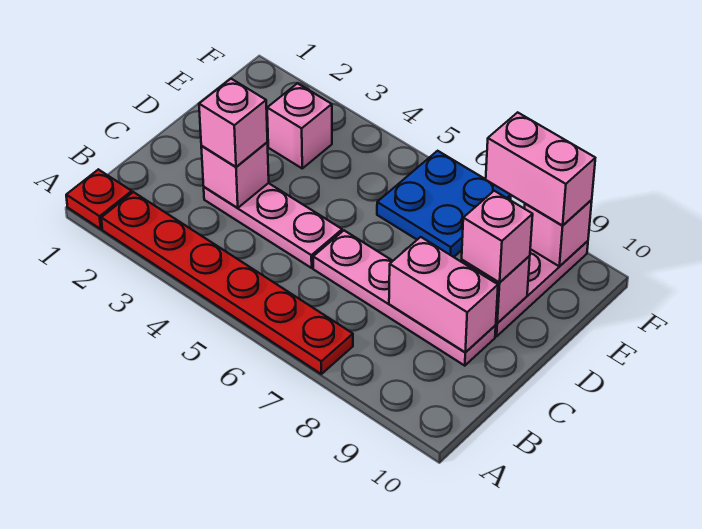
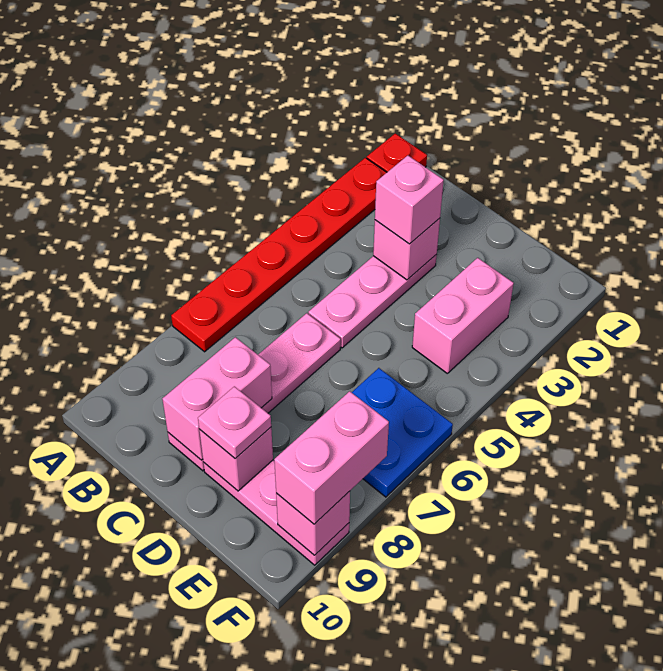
pink brick D9 level 3 -> pink plate D9 level 3
pink brick E3 level 1 -> pink brick E3:E4 level 1

